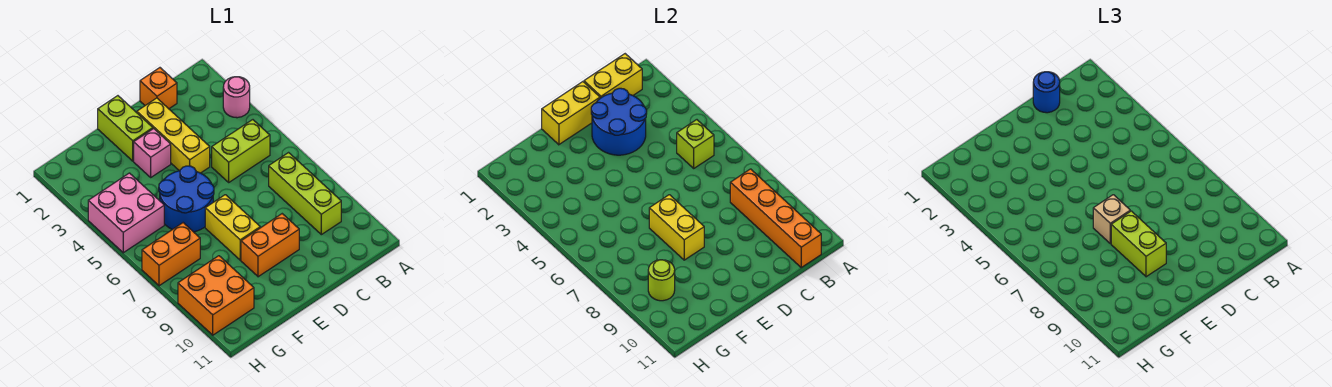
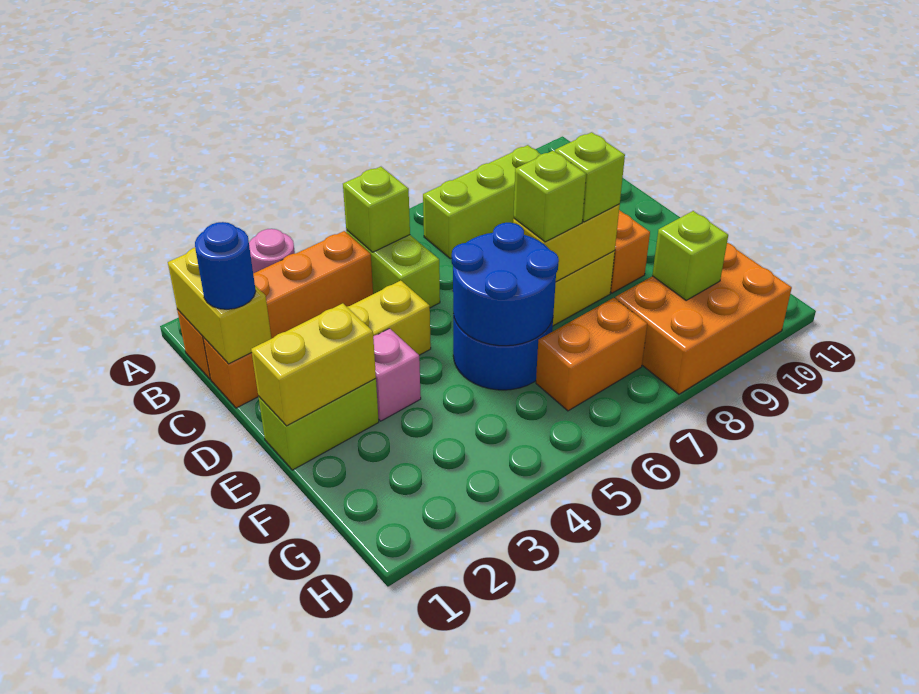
orange brick B8:B11 level 2 -> orange brick B1:B4 level 1
blue round brick C2:D3 level 2 -> blue round brick E5:F6 level 2
yellow brick D1:E1 level 2 -> yellow brick E1:E2 level 2
tan brick E7 level 3 -> lime brick E7 level 3
lime brick E8:E9 level 3 -> lime brick E8 level 3
pink brick G4:H5 level 1 -> none
orange brick G7:H7 level 1 -> orange brick G6:G7 level 1
orange brick G9:H10 level 1 -> orange brick G8:H10 level 1
lime round brick G9 level 2 -> lime brick G9 level 2

